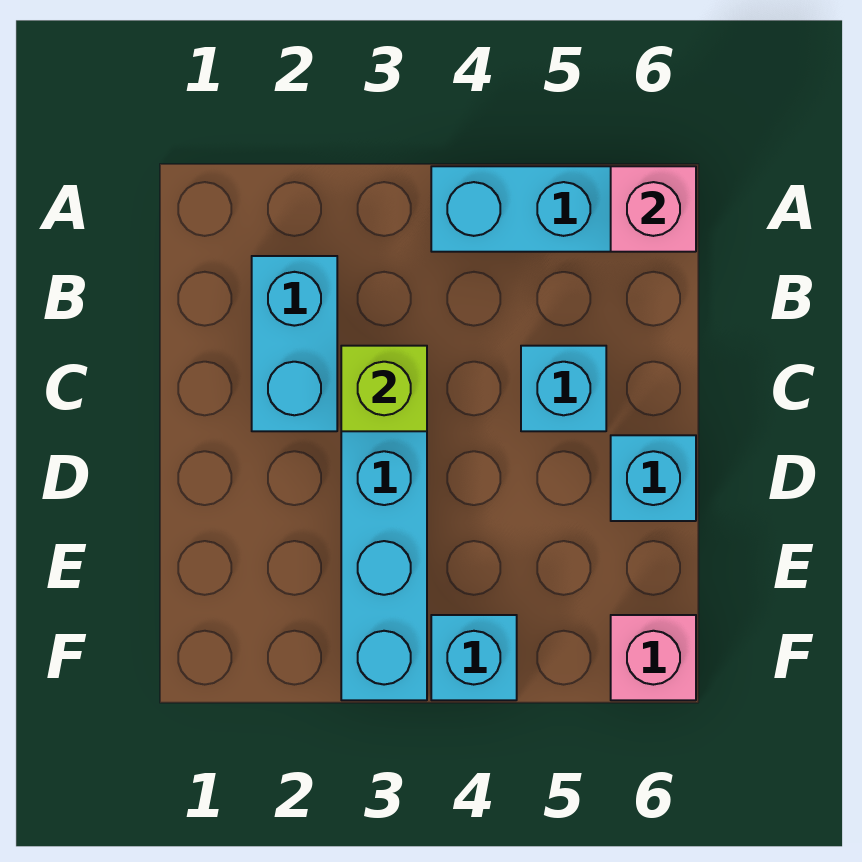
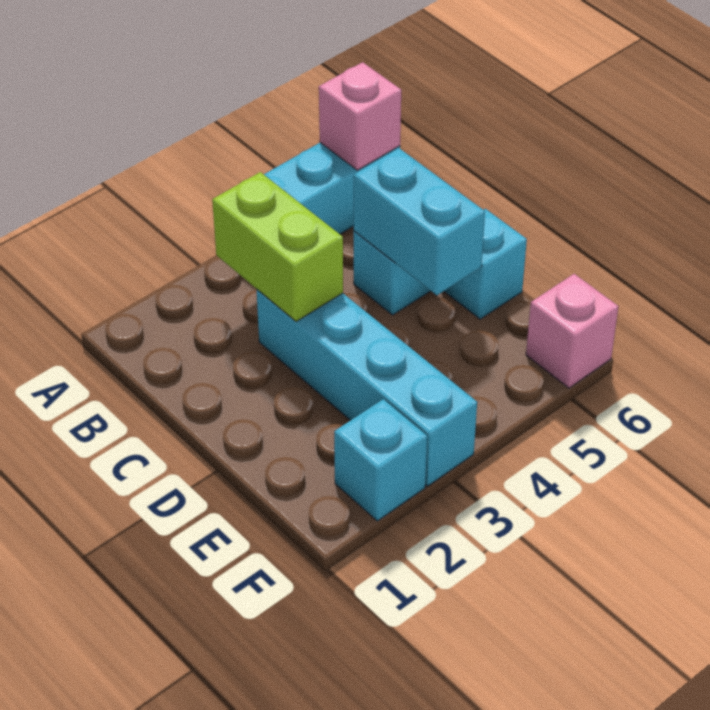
cyan brick B2:C2 level 1 -> cyan brick C5:D5 level 2
lime brick C3 level 2 -> lime brick B3:C3 level 2
cyan brick F4 level 1 -> cyan brick F2 level 1

